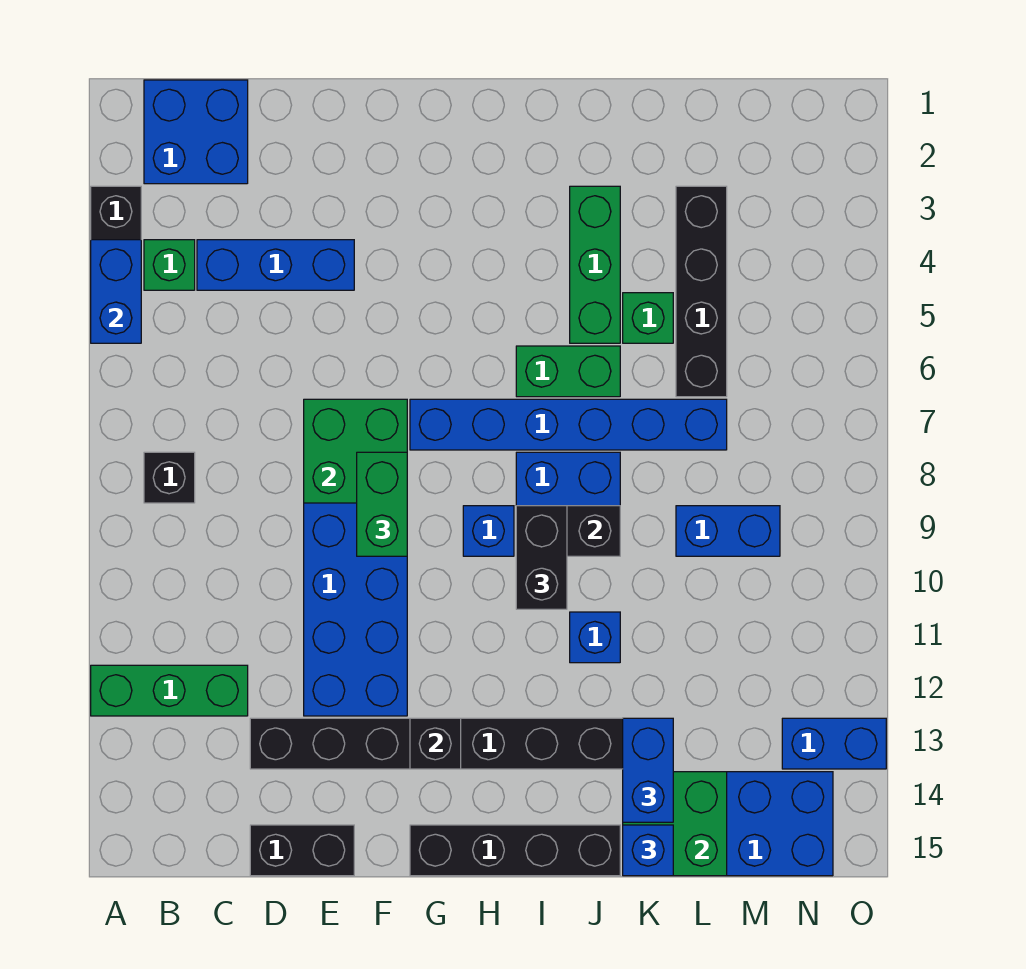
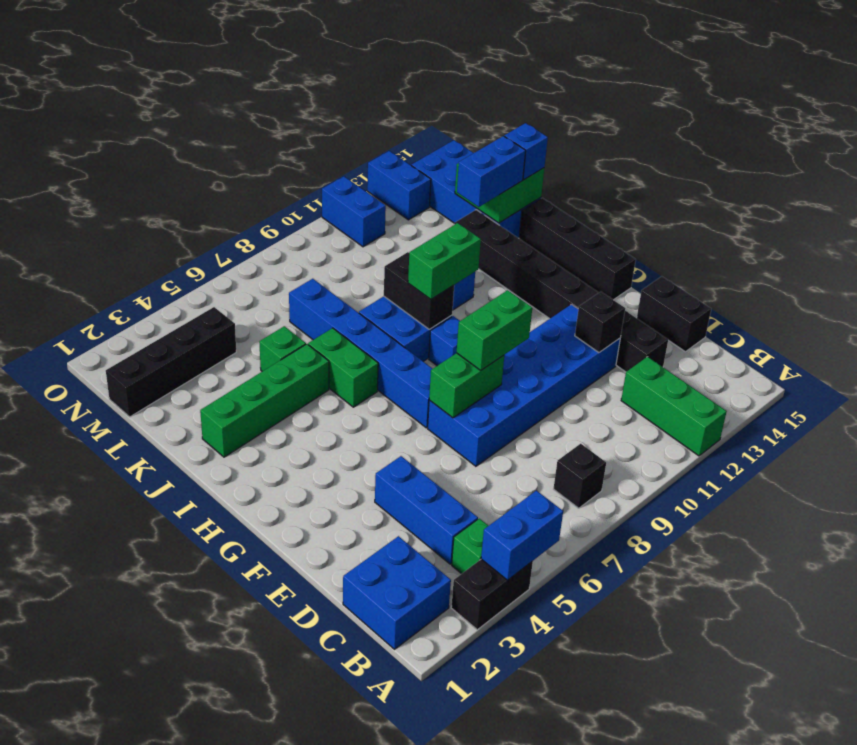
green brick E7:F8 level 2 -> green brick F7:F8 level 2
black brick G13 level 2 -> black brick E12 level 2
black brick I9:I10 level 3 -> green brick I9:I10 level 3
green brick J3:J5 level 1 -> green brick J2:J5 level 1
black brick L3:L6 level 1 -> black brick M1:M4 level 1
blue brick L9:M9 level 1 -> blue brick N11:O11 level 1

